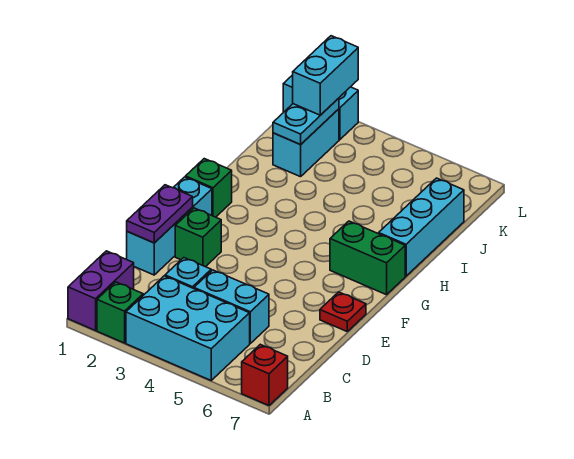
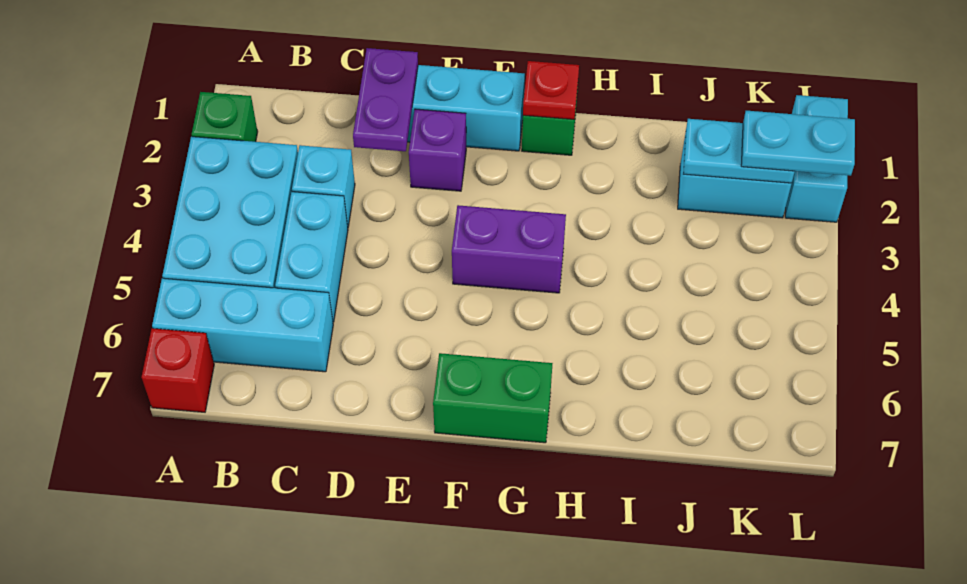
purple brick A1:B1 level 1 -> purple brick F4:G4 level 1
purple plate D1:E1 level 2 -> purple plate D1:D2 level 2
green brick E2 level 1 -> purple brick E2 level 1
red plate E7 level 1 -> red plate G1 level 2
green brick G6:G7 level 1 -> green brick F7:G7 level 1
cyan brick H7:J7 level 1 -> cyan brick A6:C6 level 1
cyan brick K2:L2 level 3 -> cyan plate K2:L2 level 3

